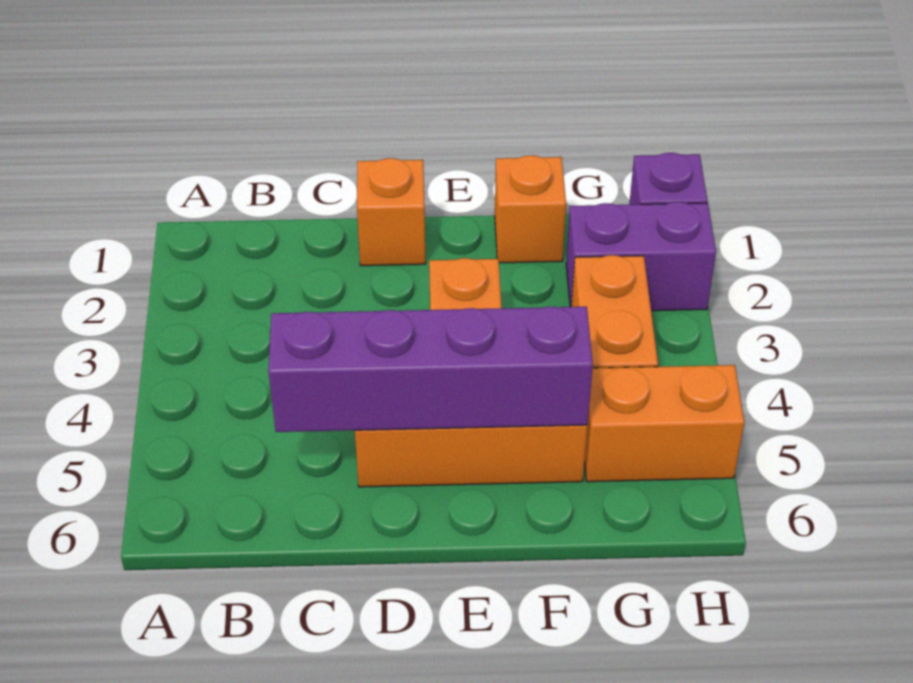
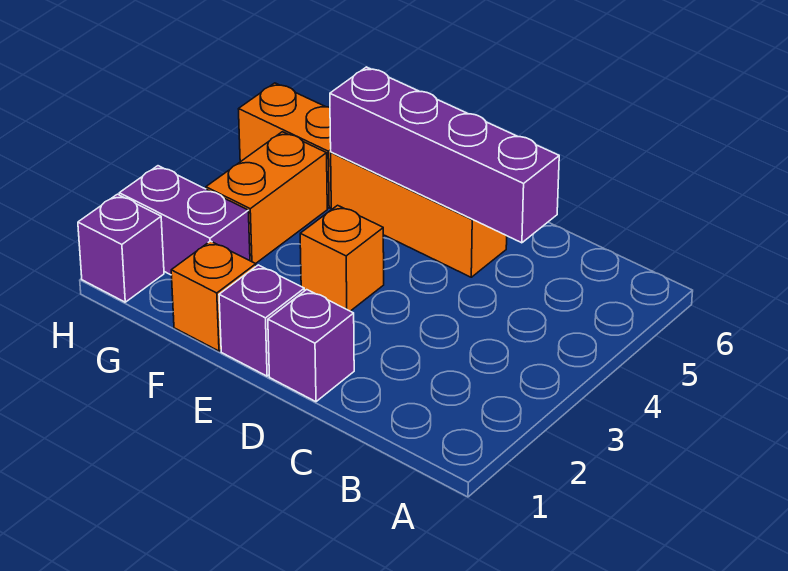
orange brick D1 level 1 -> purple brick D1 level 1
none -> purple brick E1 level 1

